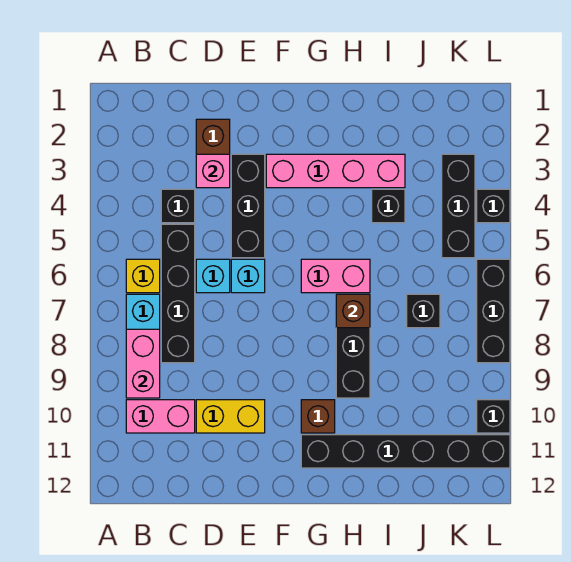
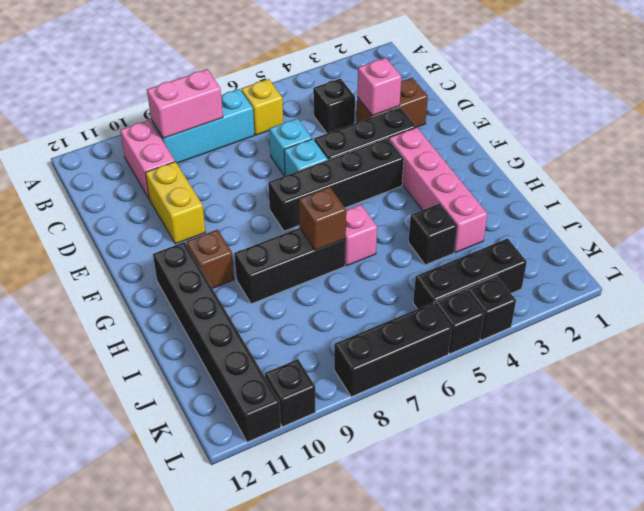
black brick C5:C8 level 1 -> black brick F4:F7 level 1
pink brick G6:H6 level 1 -> pink brick H6 level 1
black brick J7 level 1 -> black brick L5 level 1

